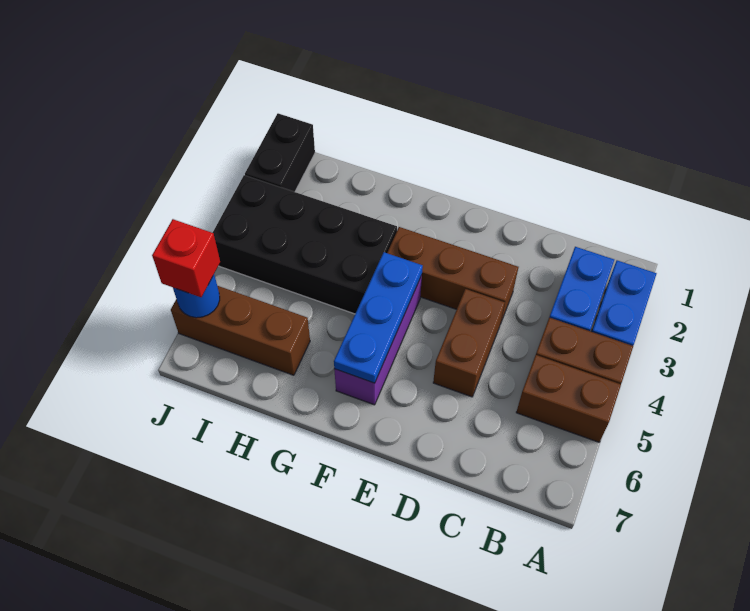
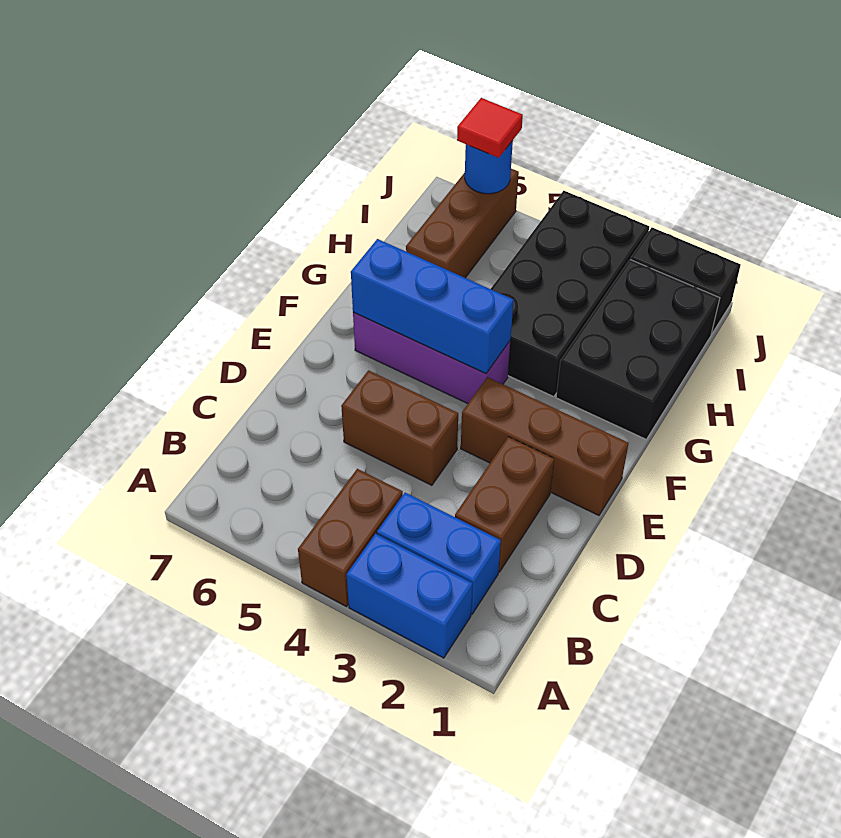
brown brick A5:B5 level 1 -> brown brick C2:D2 level 1
brown brick D3:F3 level 1 -> brown brick E1:E3 level 1
blue plate F4:F6 level 2 -> blue brick F4:F6 level 2
none -> black brick G1:I2 level 1
red brick J6 level 3 -> red tile J6 level 3

